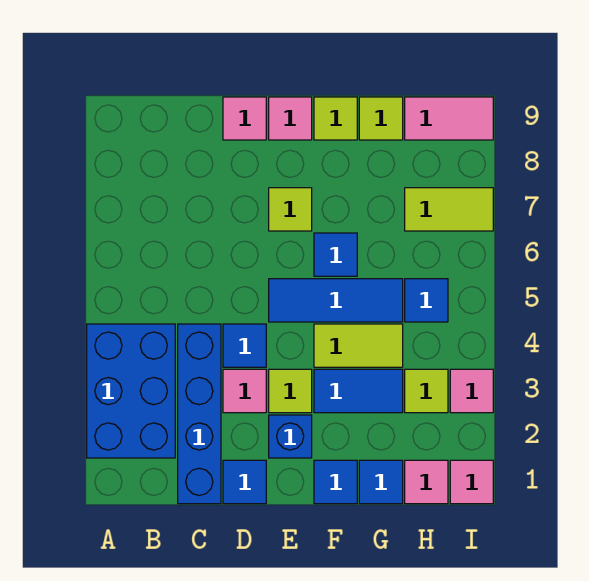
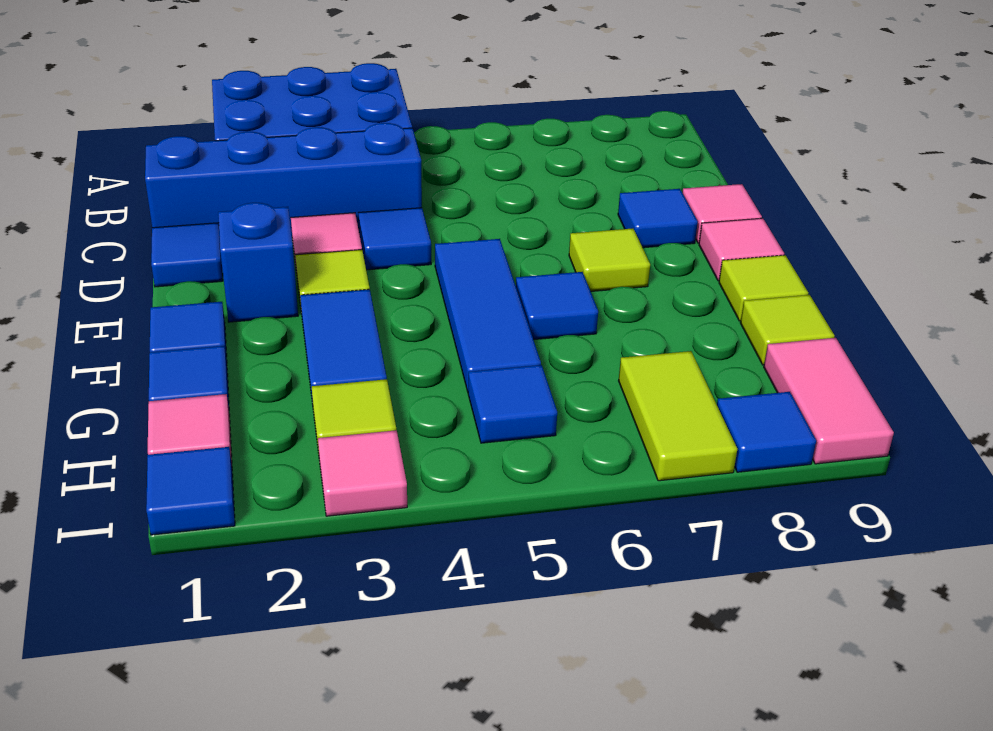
none -> blue tile D8 level 1
lime tile F4:G4 level 1 -> none
pink tile I1 level 1 -> blue tile I1 level 1
none -> blue tile I8 level 1

